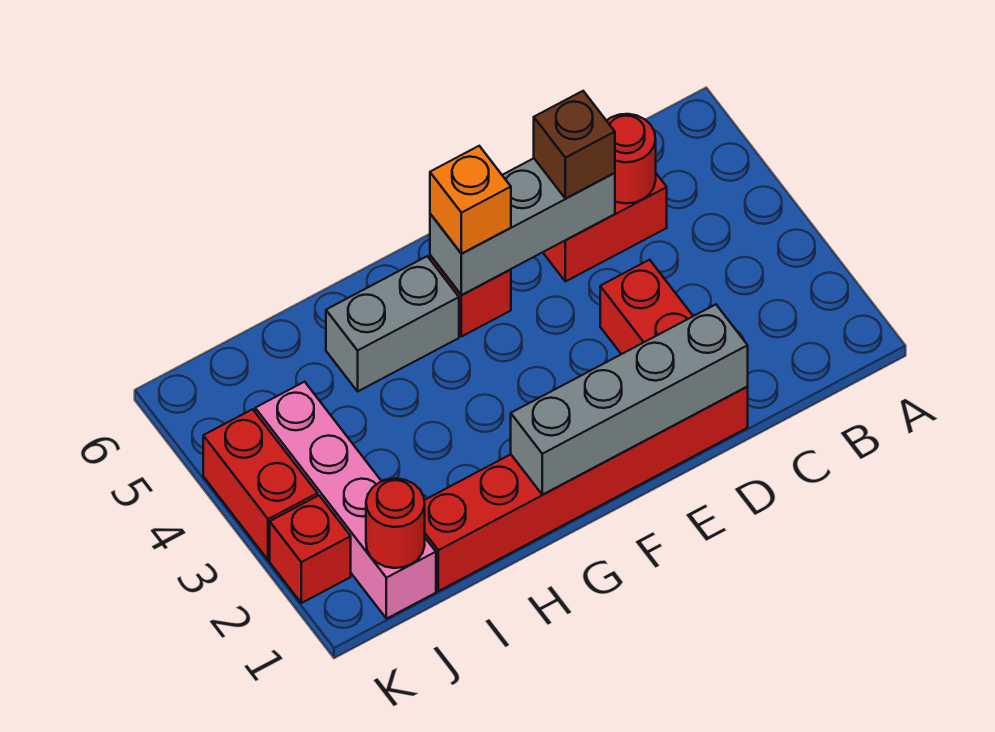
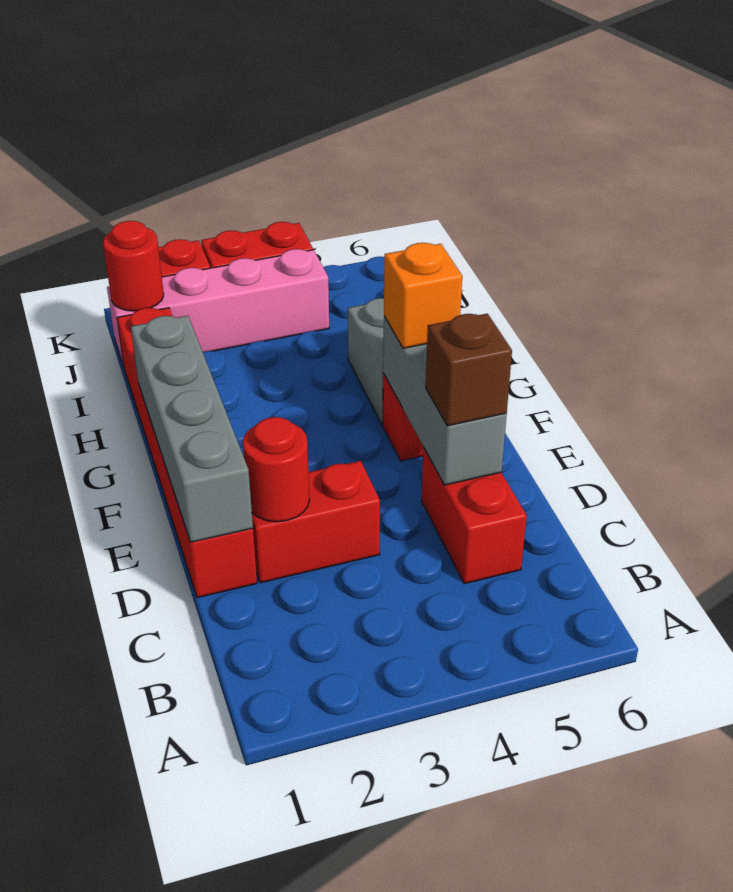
red round brick C5 level 2 -> red round brick D2 level 2

